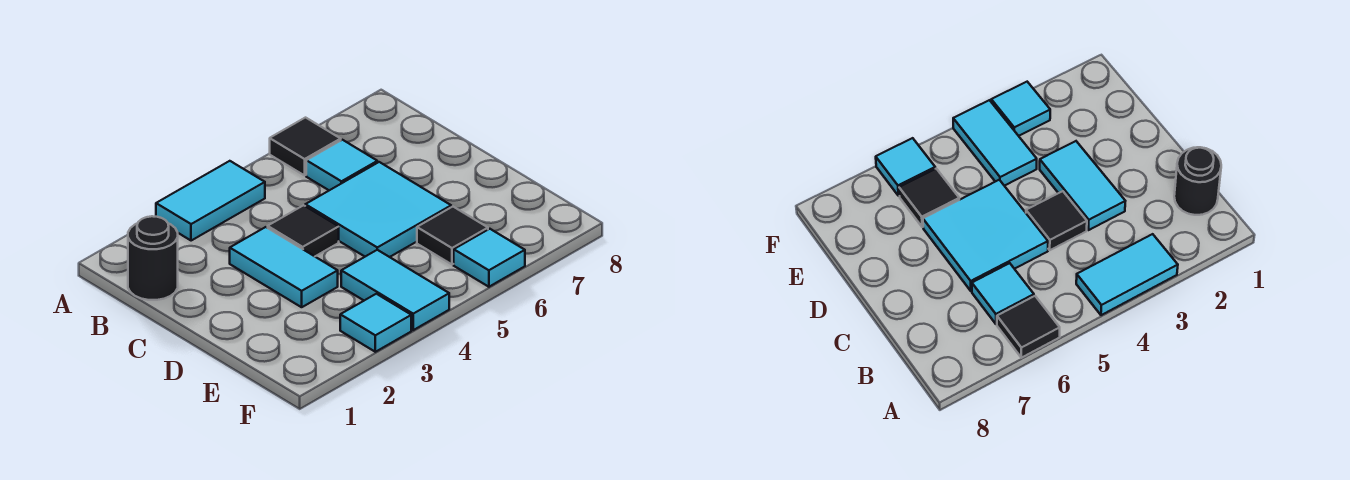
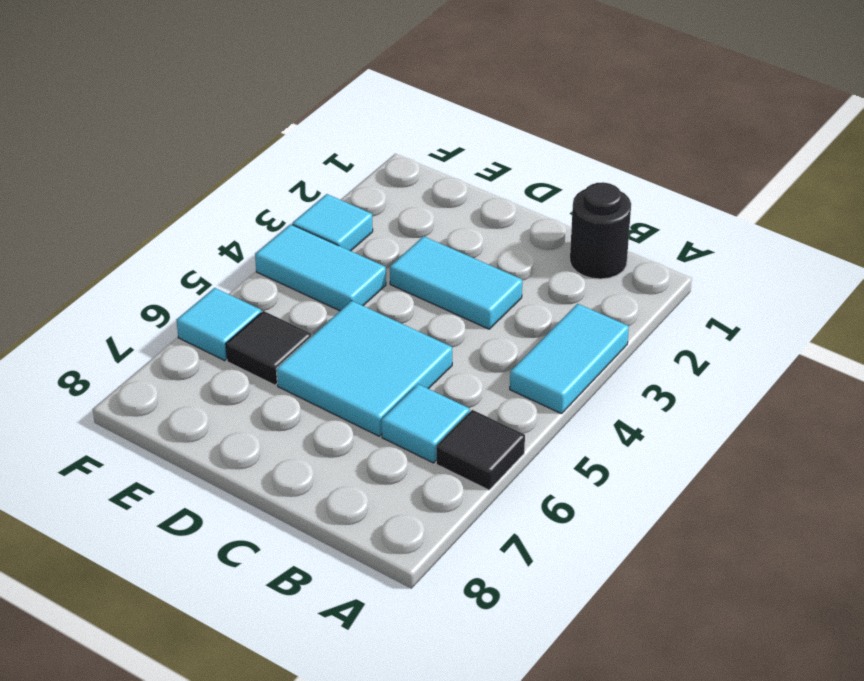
black tile C4 level 1 -> none

